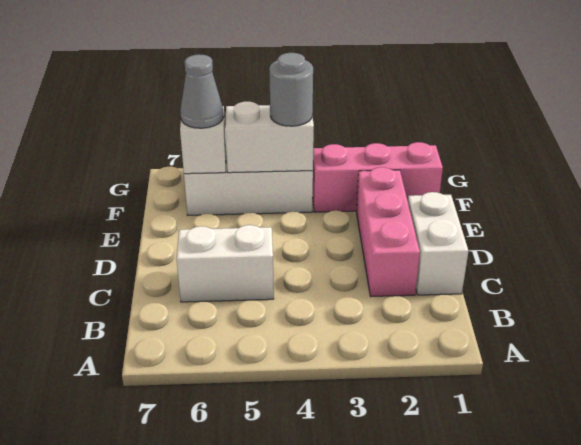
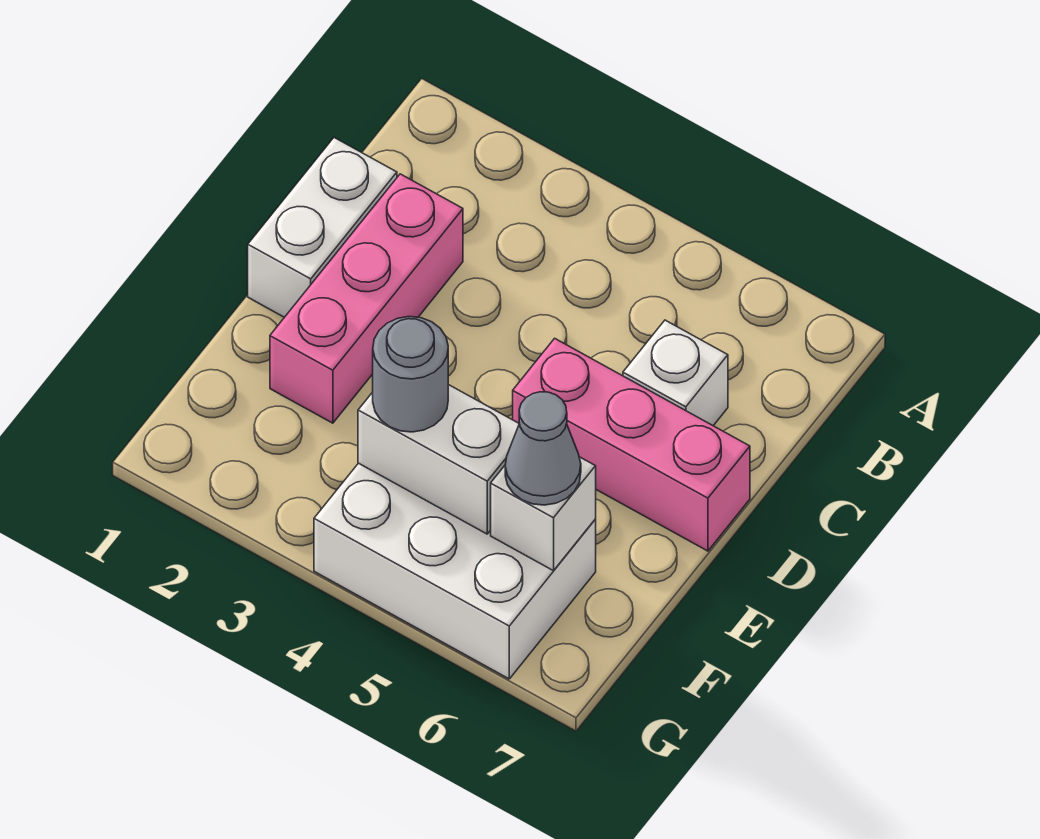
white brick C5:C6 level 1 -> white brick C6 level 1
pink brick F1:F3 level 1 -> pink brick D5:D7 level 1

